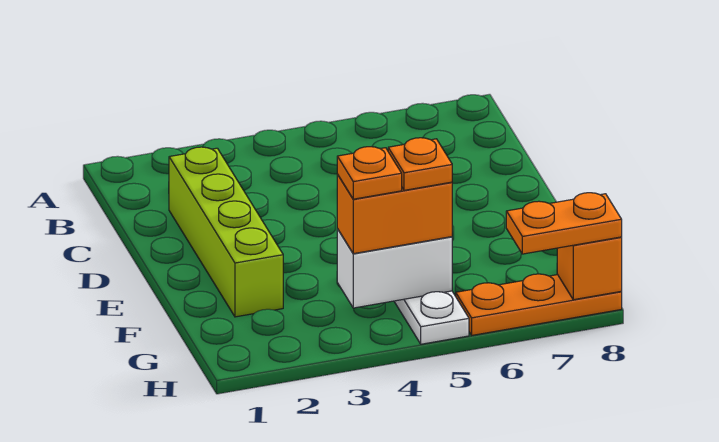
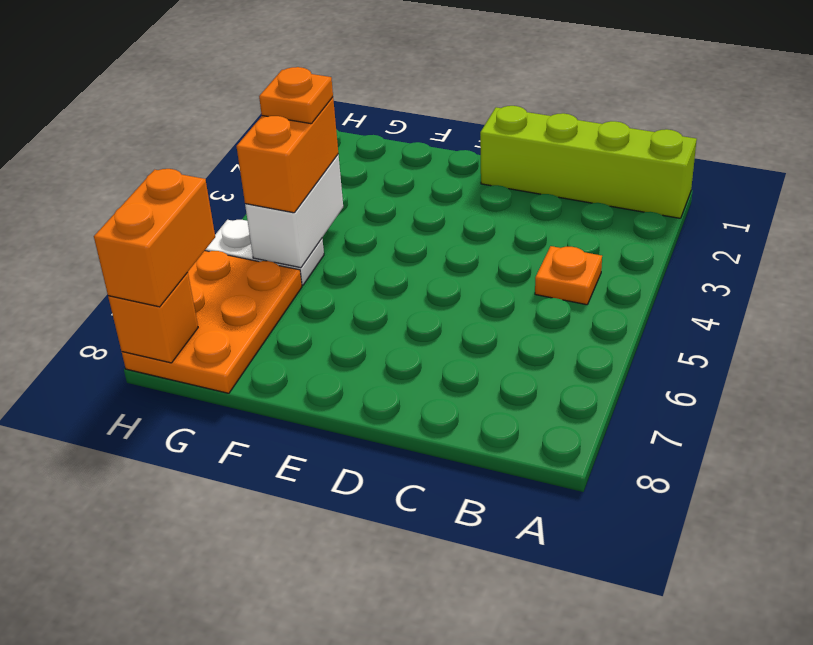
lime brick C2:F2 level 1 -> lime brick A1:D1 level 1
orange plate G5 level 4 -> orange plate B4 level 1
orange plate H6:H8 level 1 -> orange plate G6:H8 level 1
orange plate H7:H8 level 3 -> orange brick H7:H8 level 3

